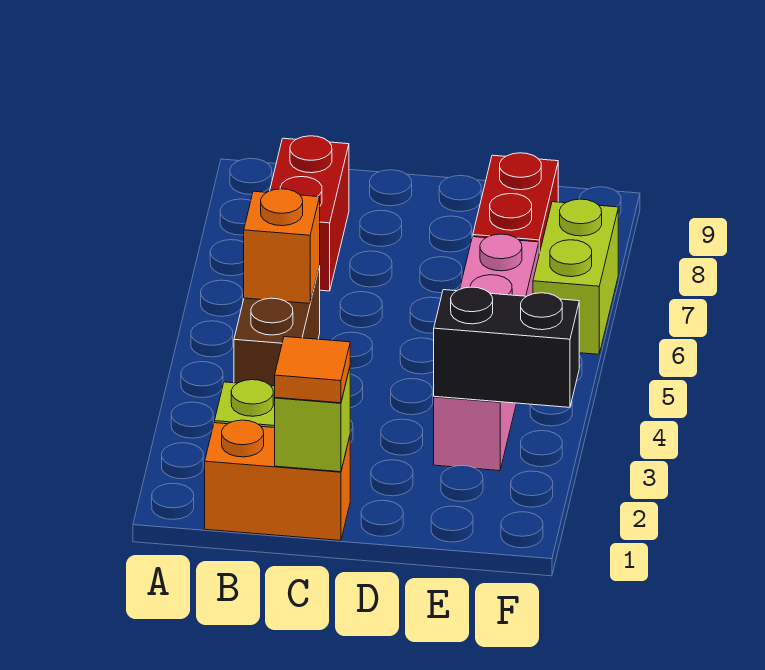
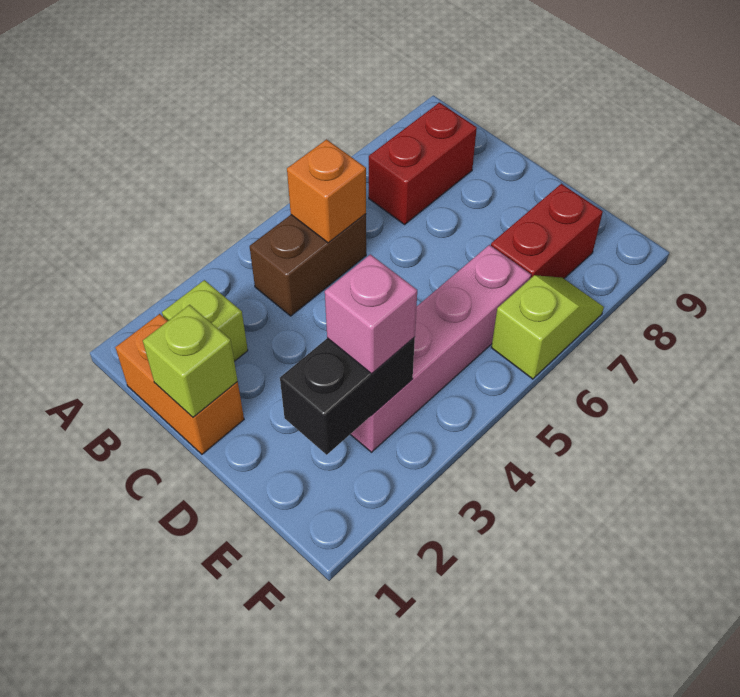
orange tile C1 level 3 -> none
black brick E3:F3 level 2 -> black brick E2:E3 level 2
none -> pink brick E3 level 3
lime brick F6:F7 level 1 -> lime slope F6:F7 level 1 top 6

